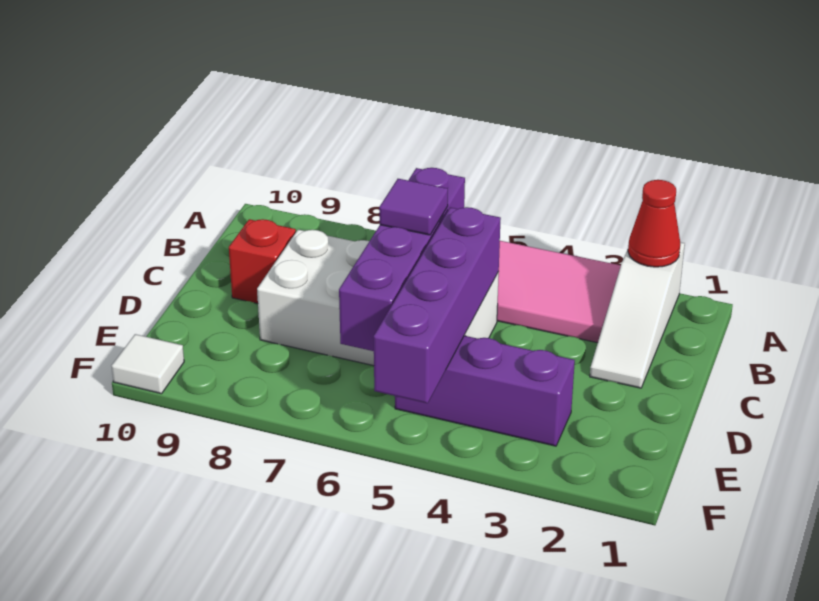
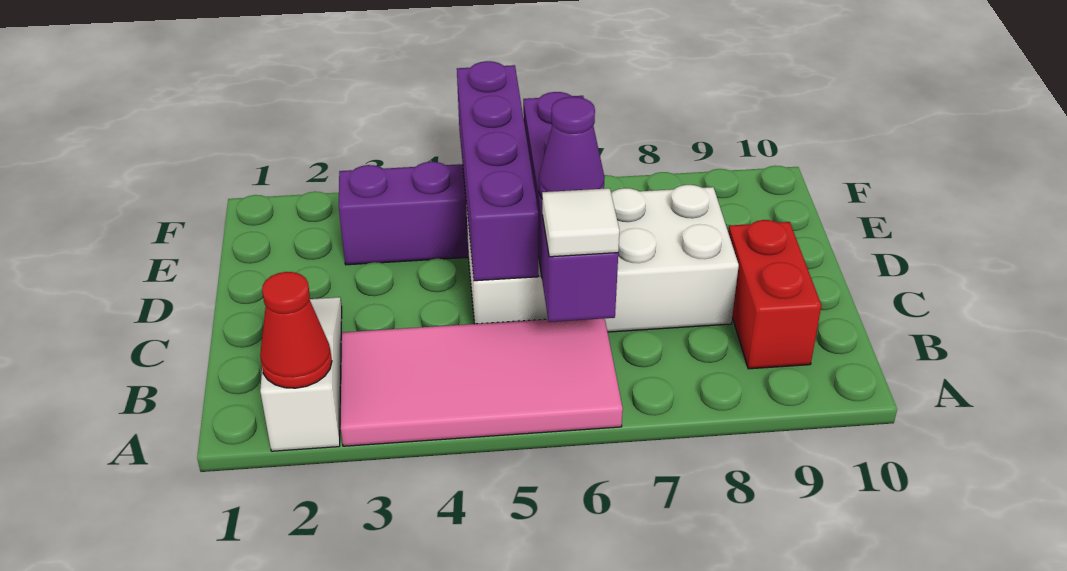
purple tile C6 level 3 -> purple cone C6 level 3
red brick C9 level 1 -> red brick B9:C9 level 1
white tile F10 level 1 -> white tile B6 level 3

